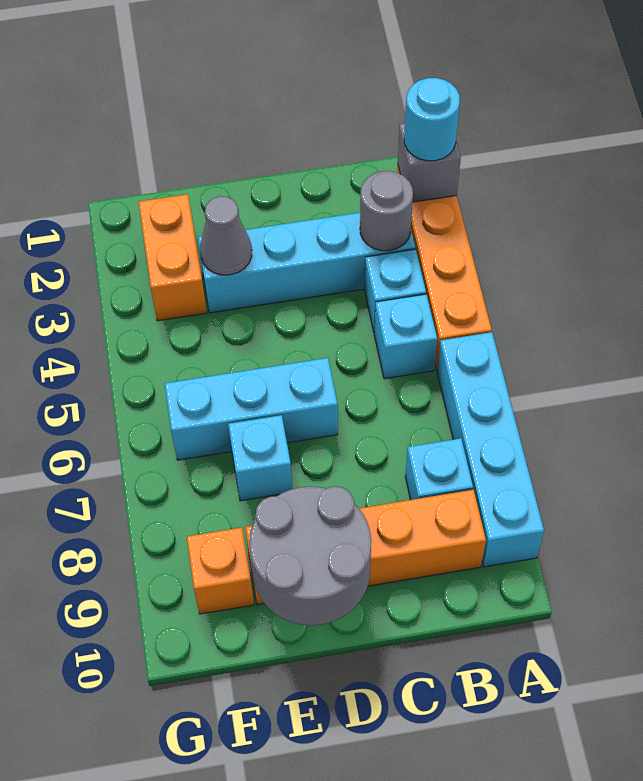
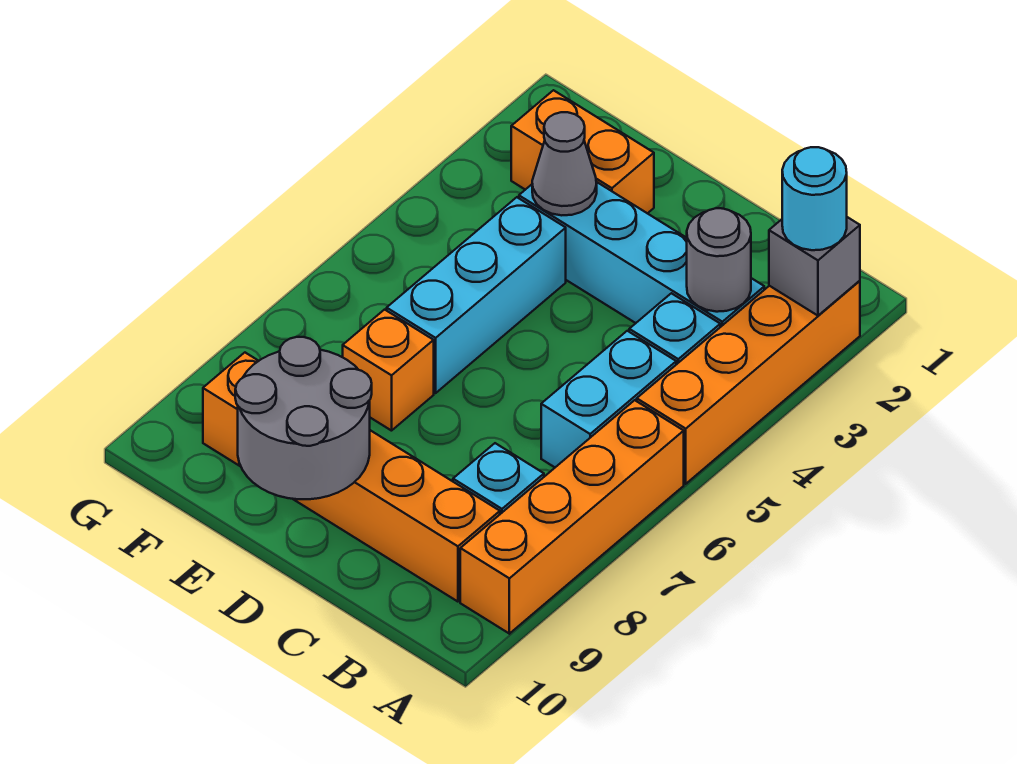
cyan brick A6:A9 level 1 -> orange brick A6:A9 level 1
cyan brick B5 level 1 -> cyan brick B5:B6 level 1
cyan brick D6:F6 level 1 -> cyan brick E4:E6 level 1
cyan brick E7 level 1 -> orange brick E7 level 1
orange brick F2:F3 level 1 -> orange brick E2:F2 level 1

